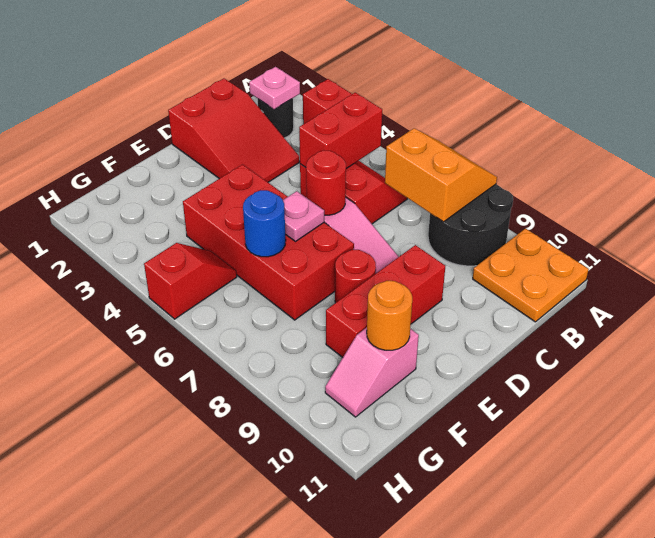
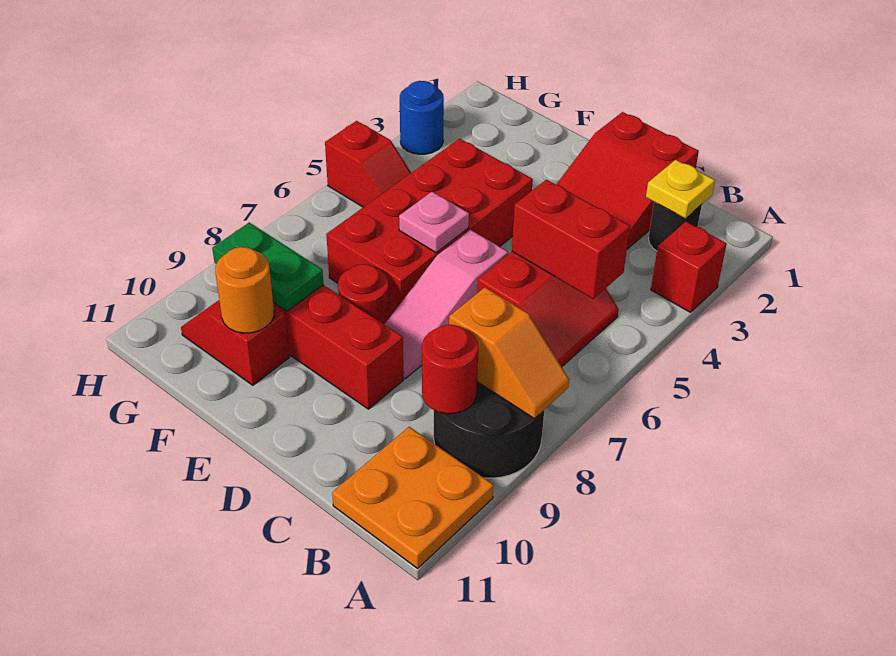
orange slope A7:B8 level 2 top B -> orange slope A8:B8 level 2 top B
pink plate B2 level 2 -> yellow plate B2 level 2
red round brick D6 level 2 -> red round brick B9 level 2
blue round brick F6 level 2 -> blue round brick H3 level 1
none -> green plate F9:G9 level 2
pink slope F10:G10 level 1 top F -> red slope F10:G10 level 1 top F

